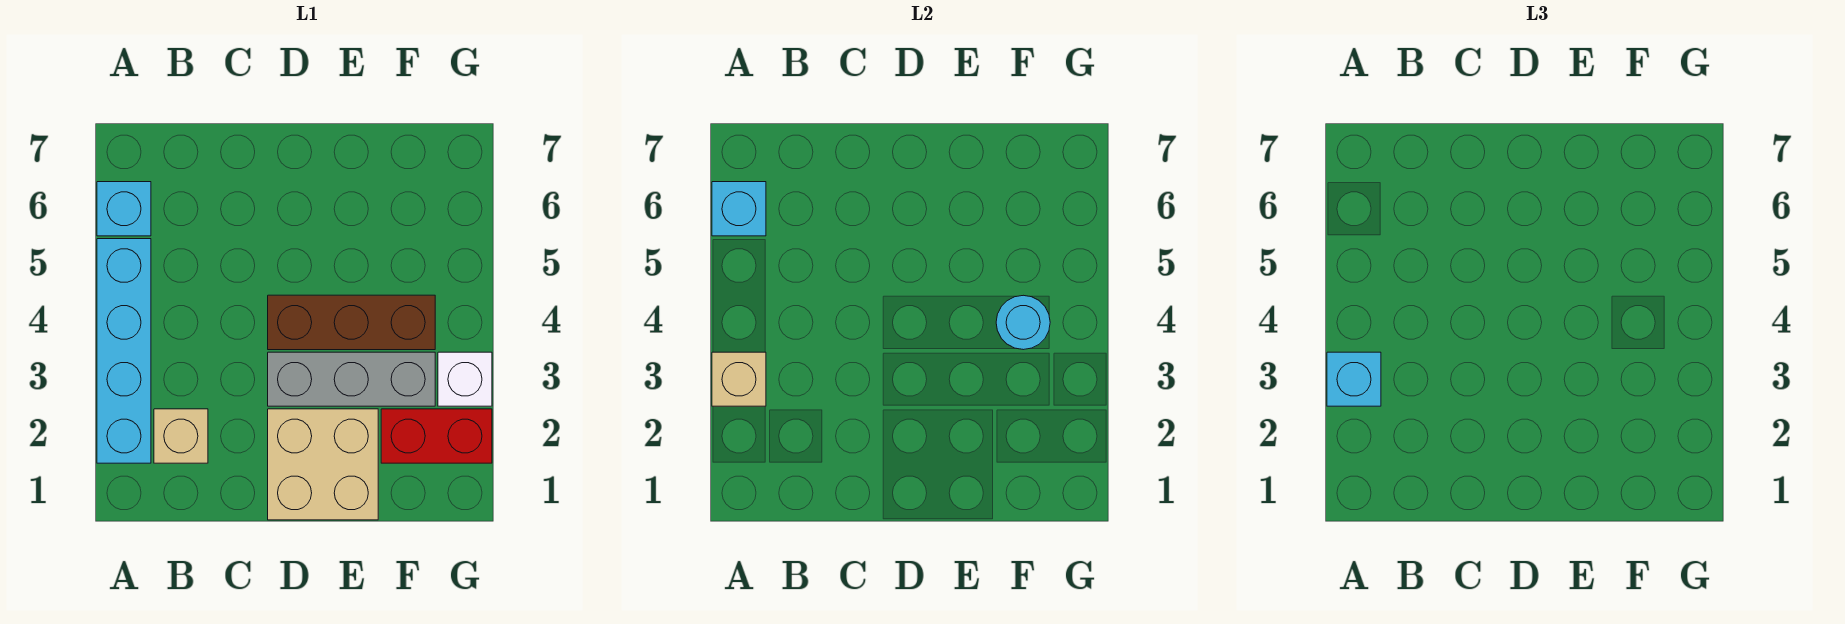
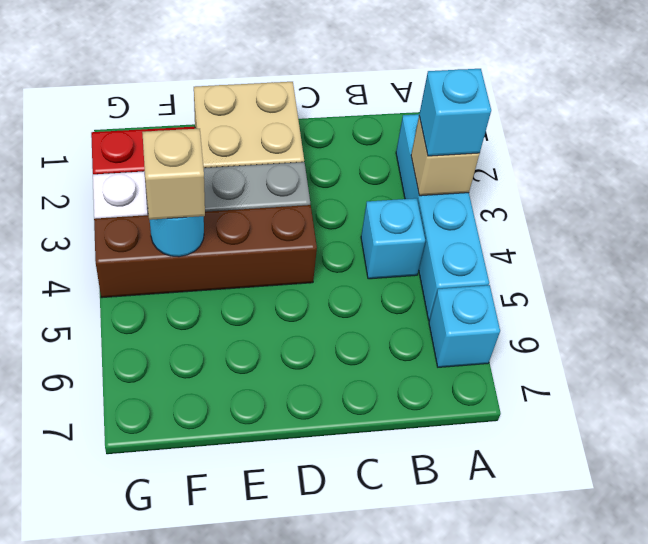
cyan brick A6 level 2 -> cyan brick B4 level 1
tan brick B2 level 1 -> tan brick F4 level 3
brown brick D4:F4 level 1 -> brown brick D4:G4 level 1

